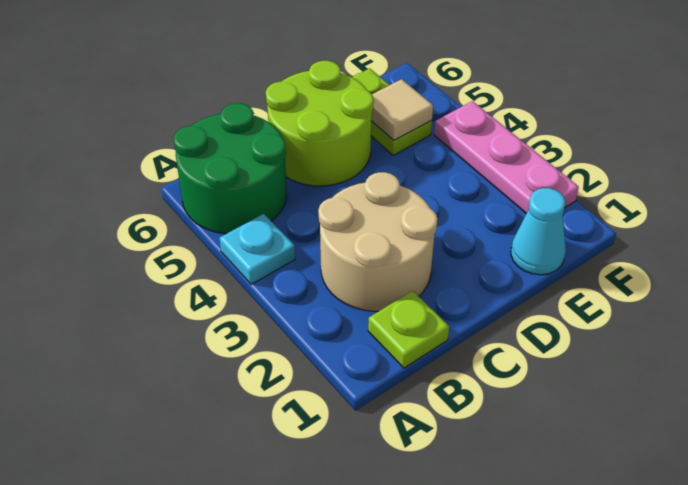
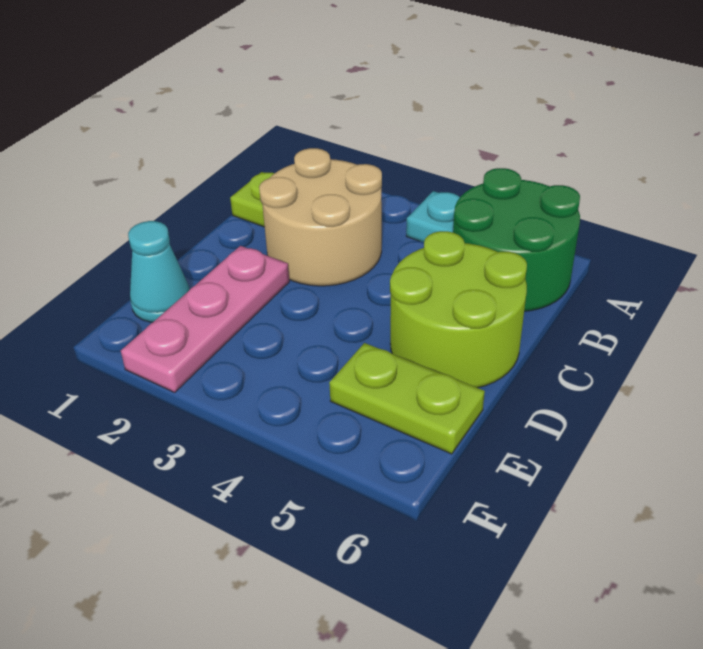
tan tile E5 level 2 -> none
pink plate F2:F4 level 1 -> pink plate D2:F2 level 1

